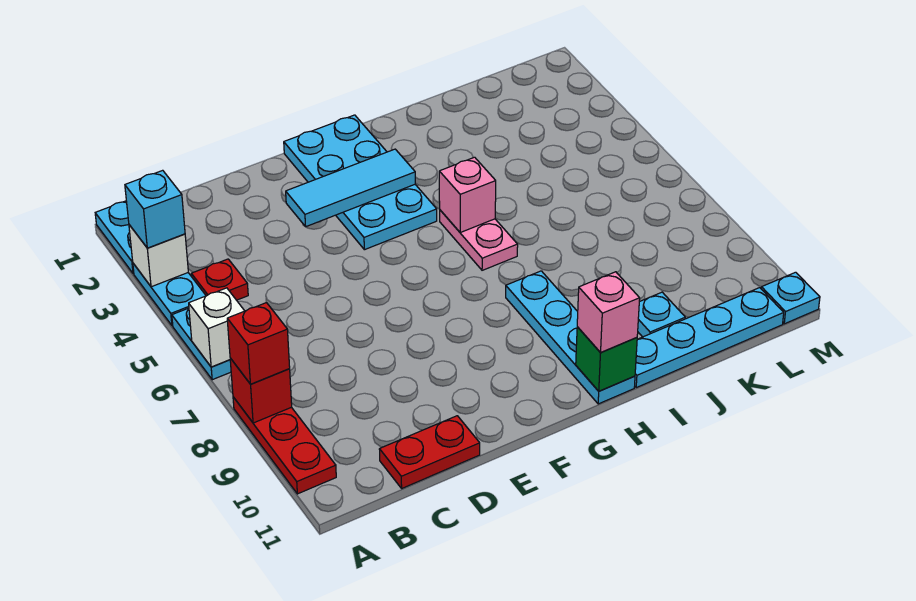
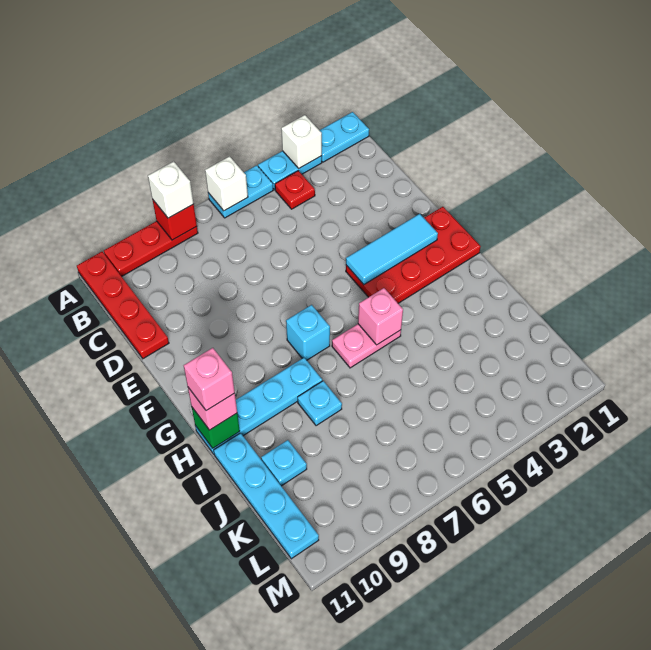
cyan brick A3 level 3 -> cyan brick G7 level 1
red brick A8 level 3 -> white brick A8 level 3
red plate C11:D11 level 1 -> red plate A11:D11 level 1
cyan tile E3:G3 level 2 -> cyan tile F2:F4 level 2
cyan plate F1:G4 level 1 -> red plate F1:G4 level 1
none -> pink brick H11 level 4
cyan plate M11 level 1 -> cyan plate I8 level 1

